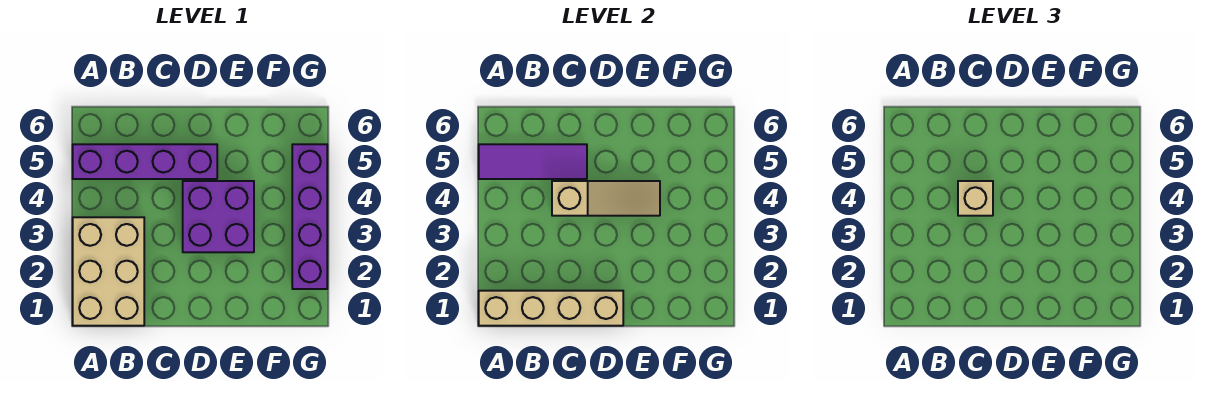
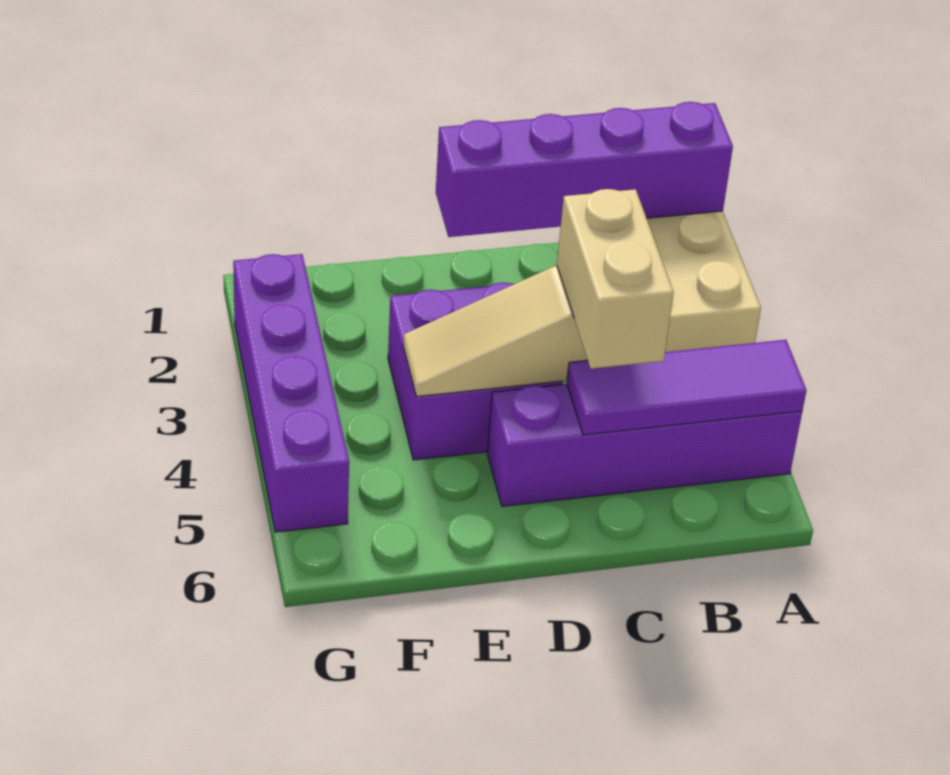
tan brick A1:D1 level 2 -> purple brick A1:D1 level 2
tan brick C4 level 3 -> tan brick C4:C5 level 3

